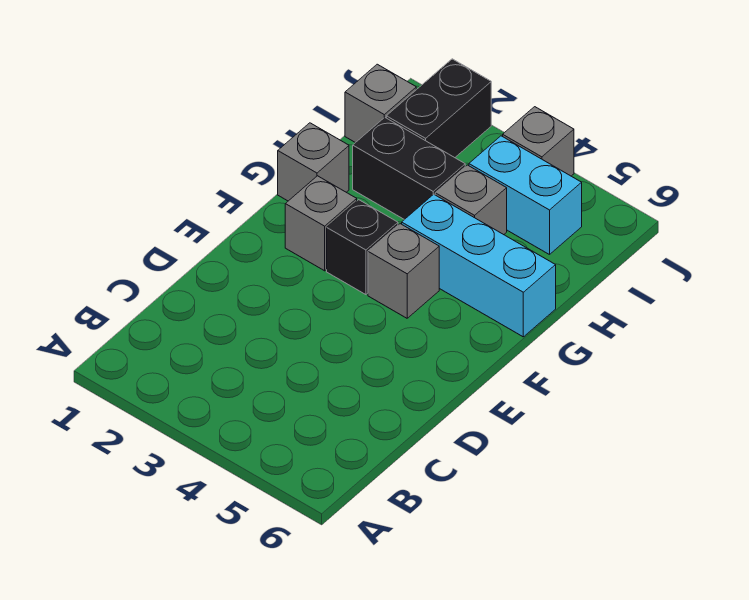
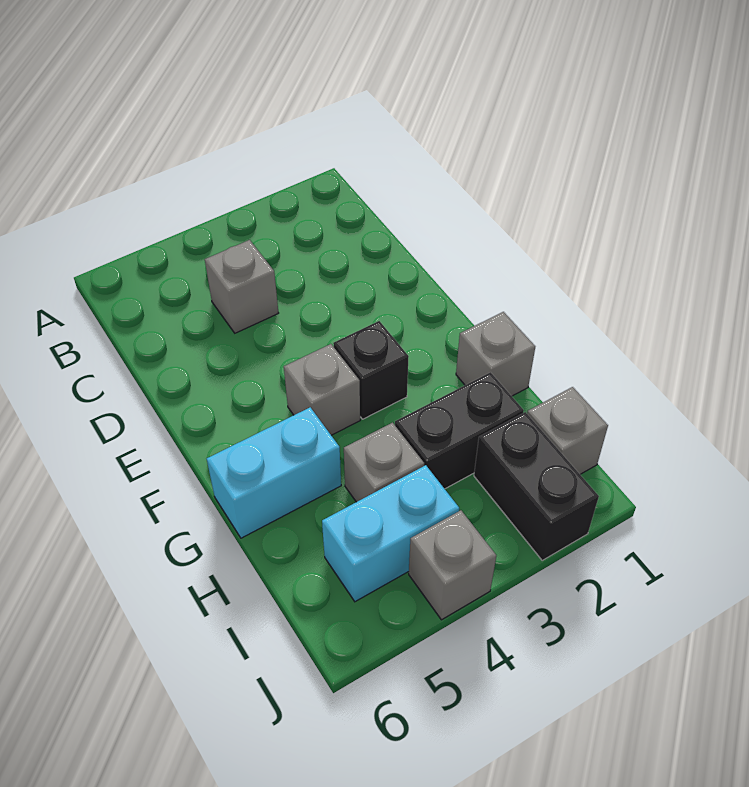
grey brick F2 level 1 -> grey brick C4 level 1
cyan brick G4:G6 level 1 -> cyan brick G5:G6 level 1

